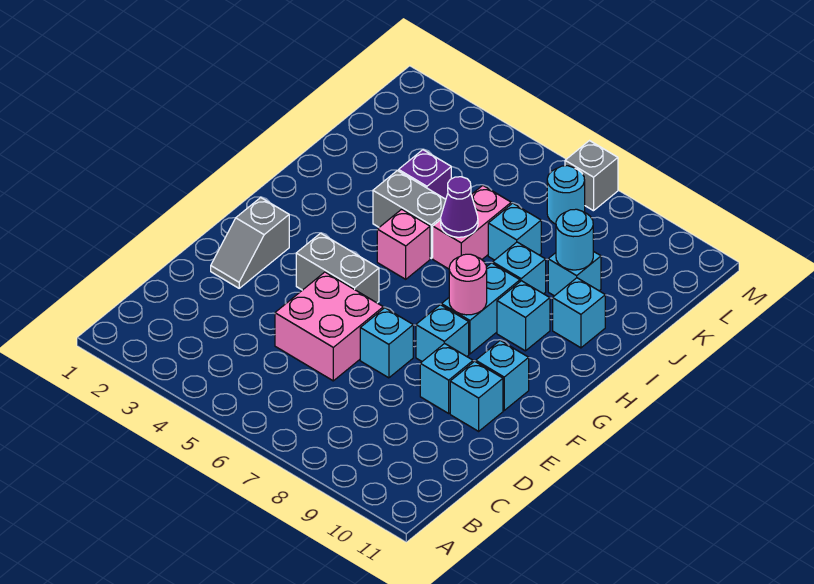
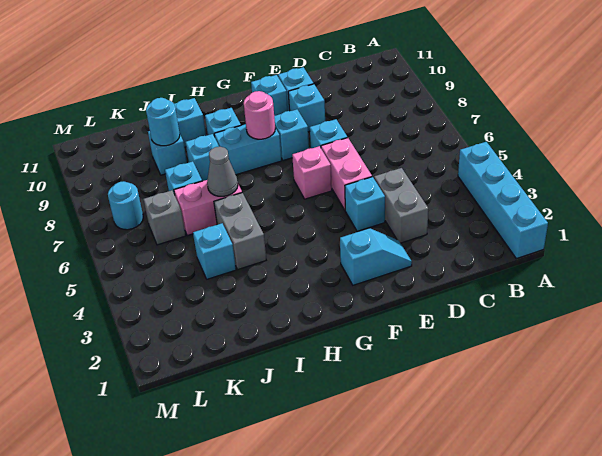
none -> cyan brick A1:A4 level 1
pink brick D5:E6 level 1 -> pink brick E5:E6 level 1
grey slope E2:F2 level 1 top F -> cyan slope E2:F2 level 1 top F
none -> cyan brick E4 level 1
grey brick F4:F5 level 1 -> grey brick D3:D4 level 1
pink brick H5 level 1 -> pink brick F6 level 1
purple cone I6 level 2 -> grey cone I6 level 2
purple brick J4 level 1 -> cyan brick J4 level 1
grey brick M7 level 1 -> grey brick K6 level 1

